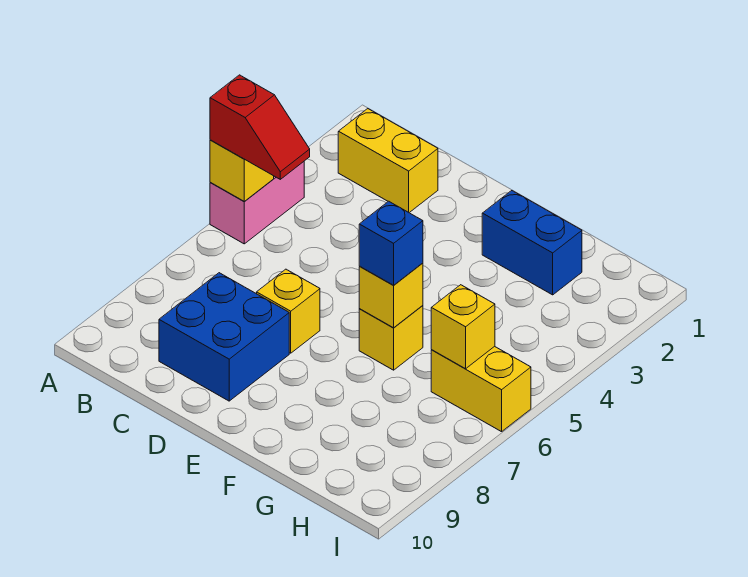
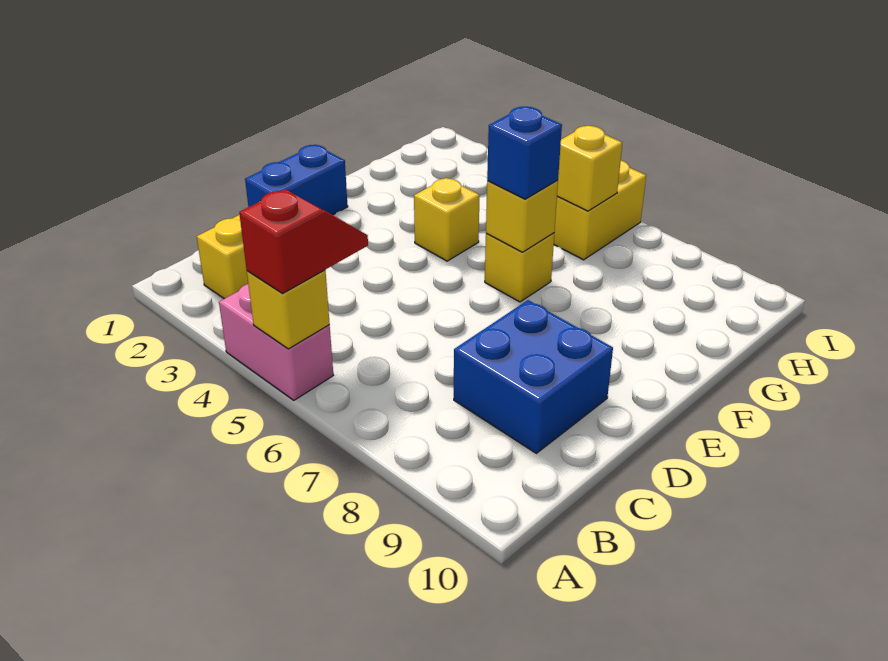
yellow brick D7 level 1 -> yellow brick F4 level 1
blue brick F2:G2 level 1 -> blue brick D1:E1 level 1

